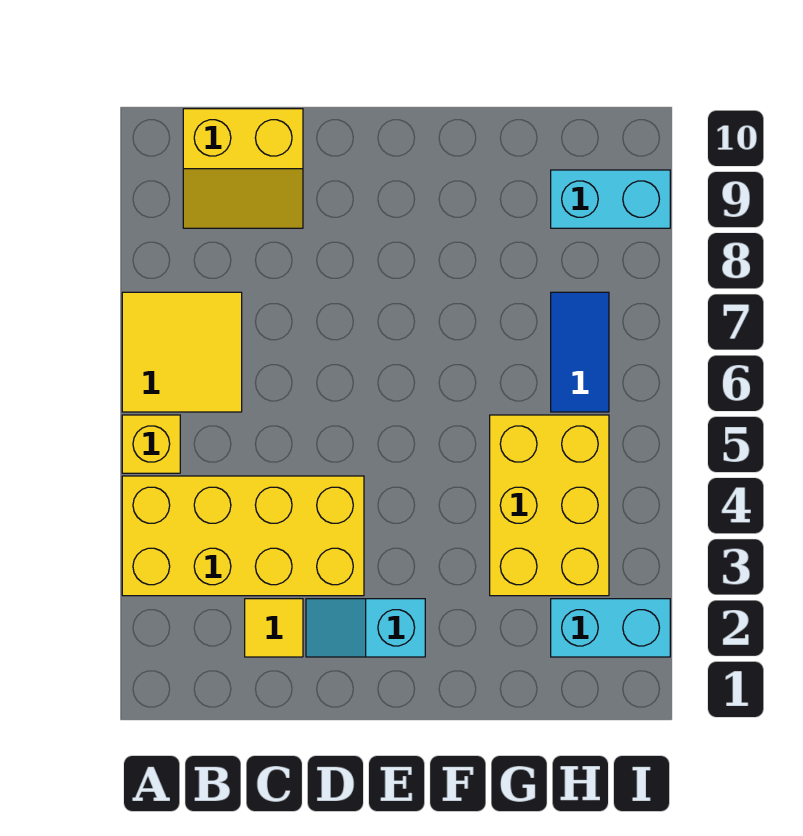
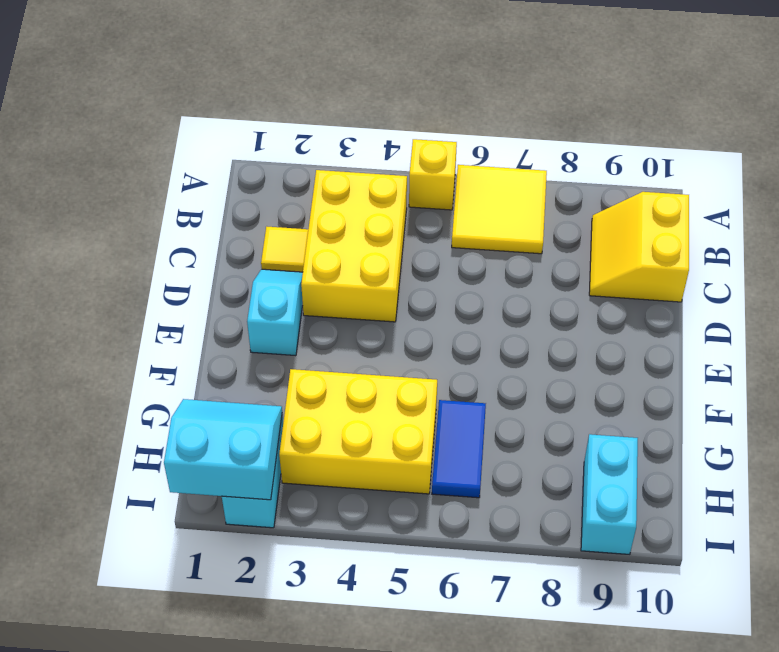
yellow brick A3:D4 level 1 -> yellow brick B3:D4 level 1
none -> cyan slope H1:I2 level 2 top I
blue tile H6:H7 level 1 -> blue tile G6:H6 level 1

